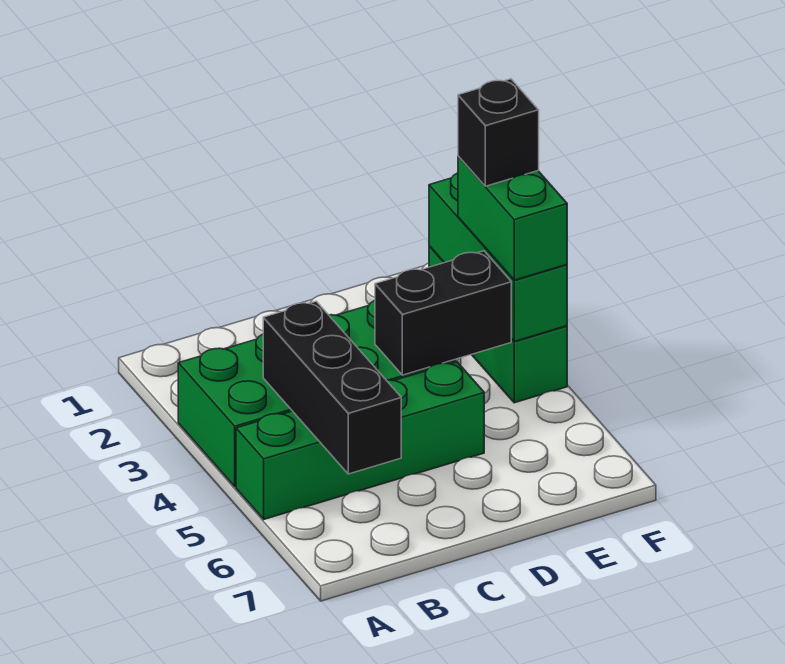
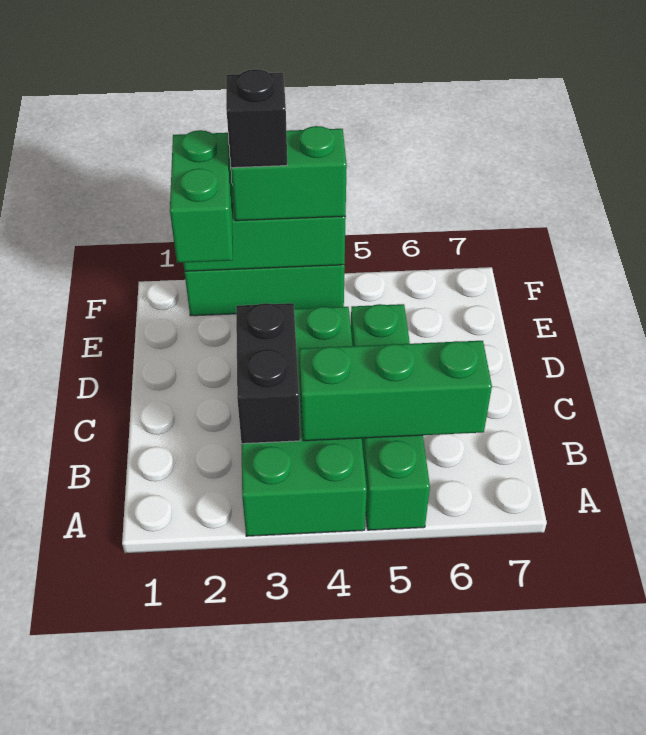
black brick B4:B6 level 2 -> green brick B4:B6 level 2
black brick D4:E4 level 2 -> black brick B3:C3 level 2
none -> green brick E2:F2 level 3

